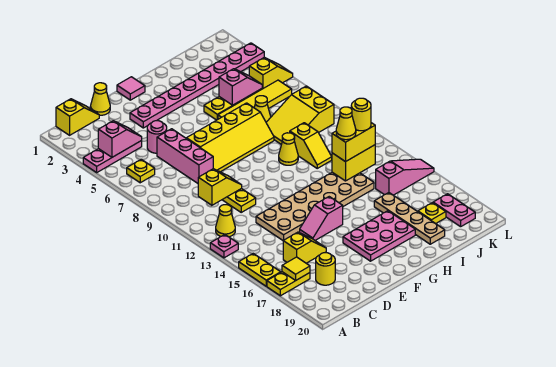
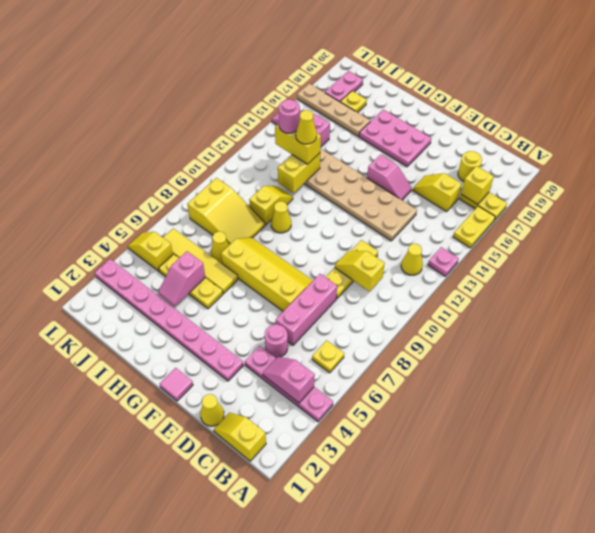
pink plate A4:C4 level 1 -> pink plate A4:D4 level 1
yellow tile B17 level 2 -> yellow brick B17 level 2
pink slope I5:J5 level 2 top I -> pink slope I4:I5 level 2 top 5
yellow brick I13:J13 level 2 -> yellow brick I12:I13 level 2
tan plate I16:I19 level 1 -> tan plate I17:L17 level 1
yellow round brick J13 level 4 -> pink round brick J13 level 4

